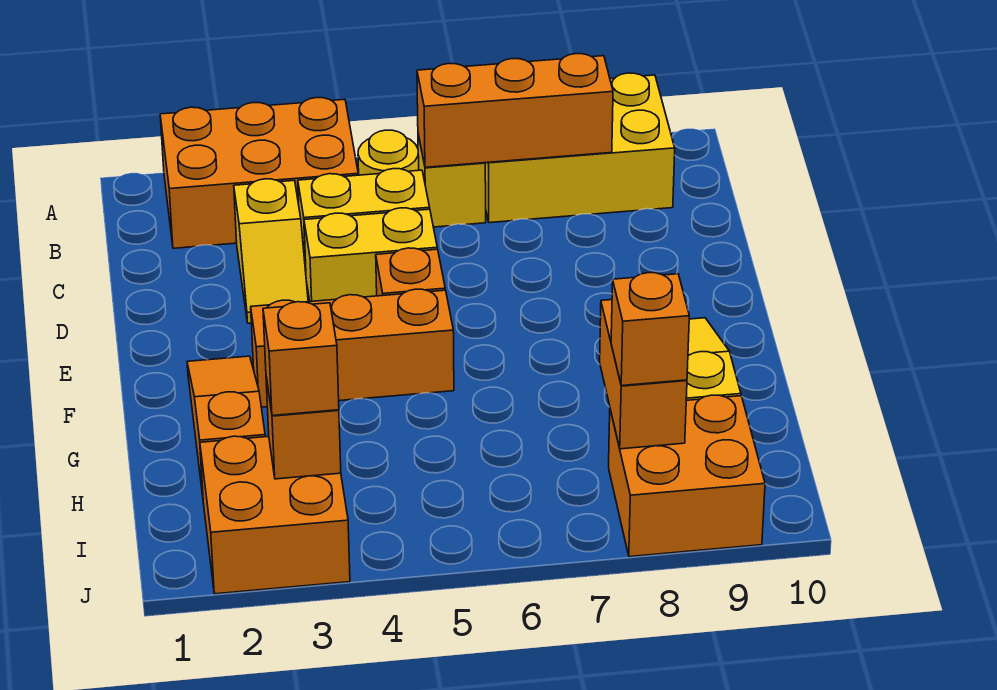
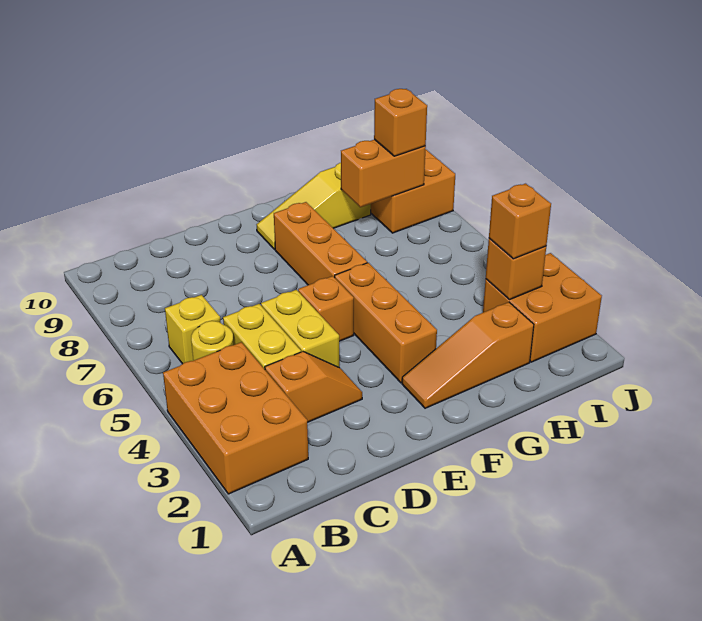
yellow brick A7:B9 level 1 -> none
orange brick B6:B8 level 2 -> orange brick F6:F8 level 1
yellow slope C3:D3 level 1 top C -> orange slope C3:D3 level 1 top C

